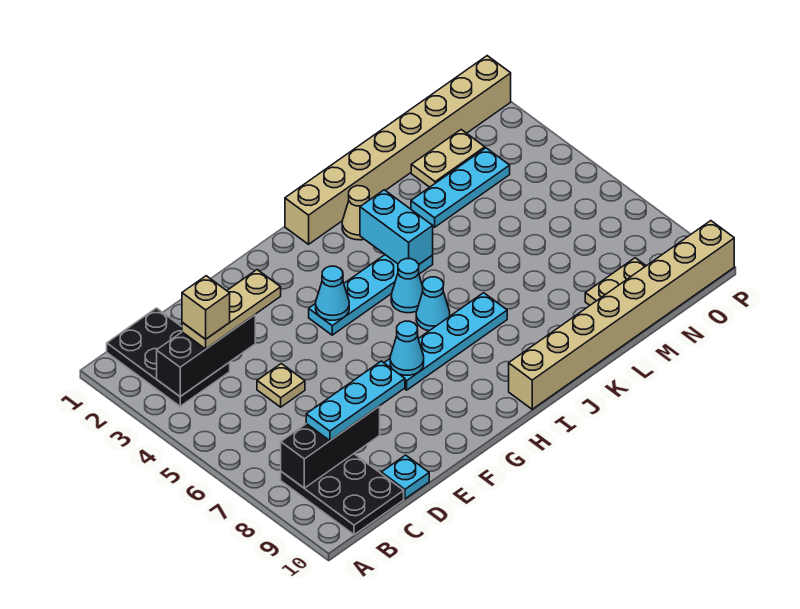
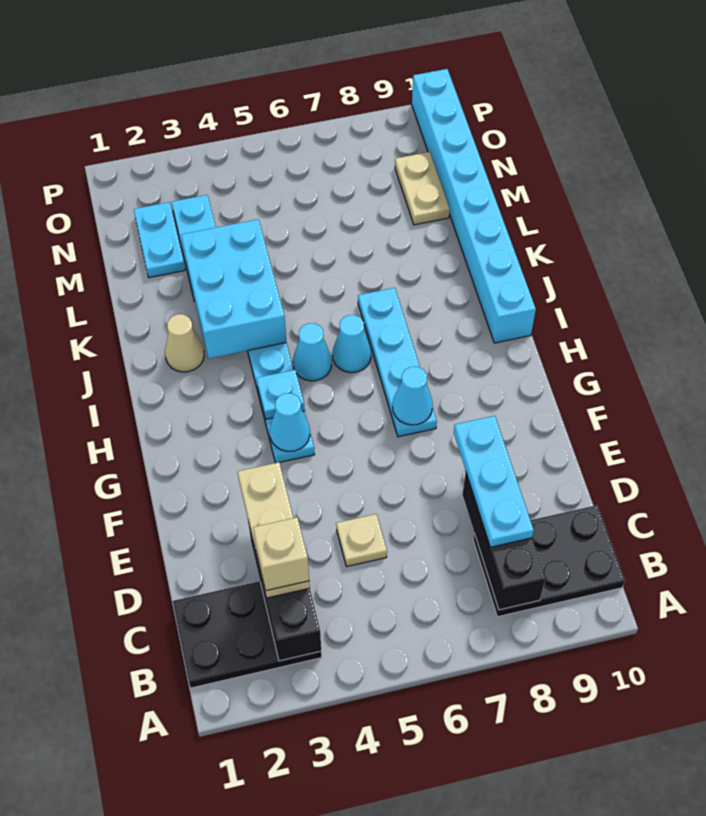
cyan plate D10 level 1 -> cyan plate H4 level 2
tan brick I1:P1 level 1 -> none
tan brick I10:P10 level 1 -> cyan brick I10:P10 level 1
cyan brick J3:J4 level 2 -> cyan brick J3:L4 level 2
tan plate M2:N2 level 1 -> cyan plate M2:N2 level 1

